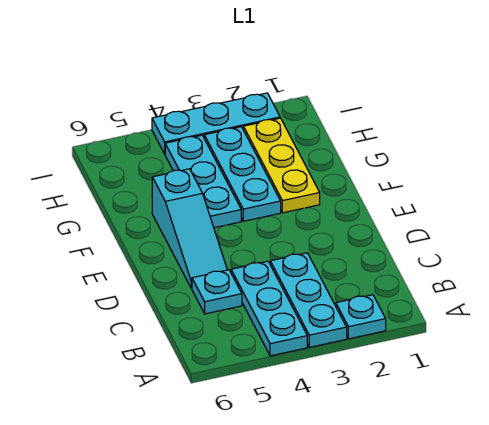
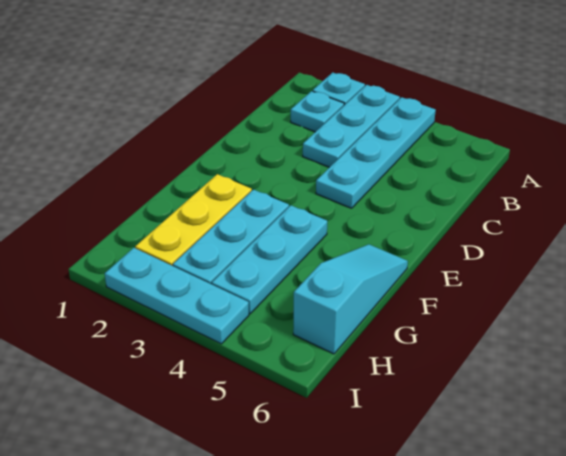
cyan plate A4:C4 level 1 -> cyan plate A4:D4 level 1
cyan plate C5 level 1 -> cyan plate B2 level 1
cyan slope D5:F5 level 1 top F -> cyan slope F6:H6 level 1 top H

